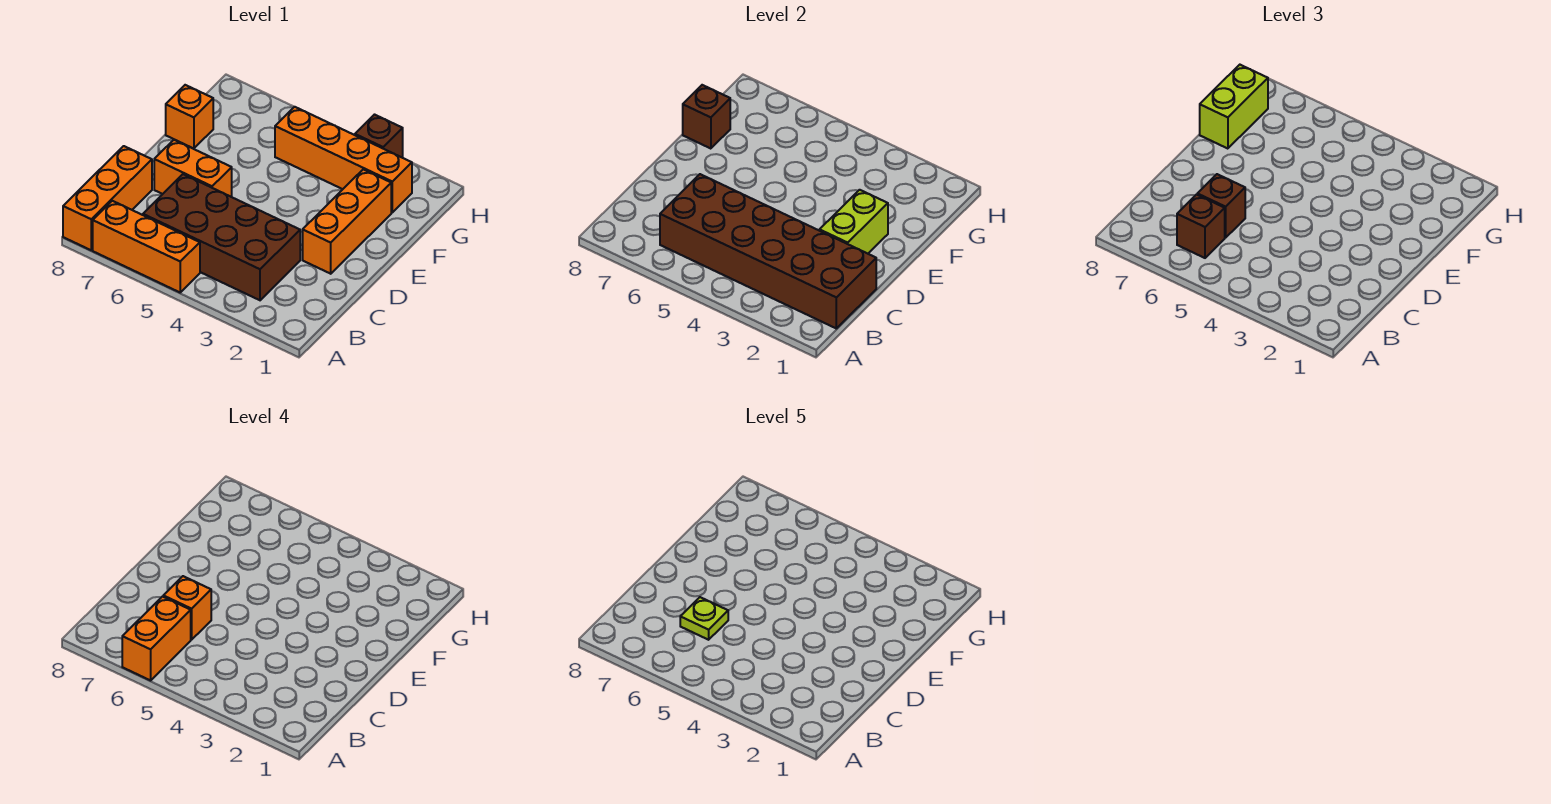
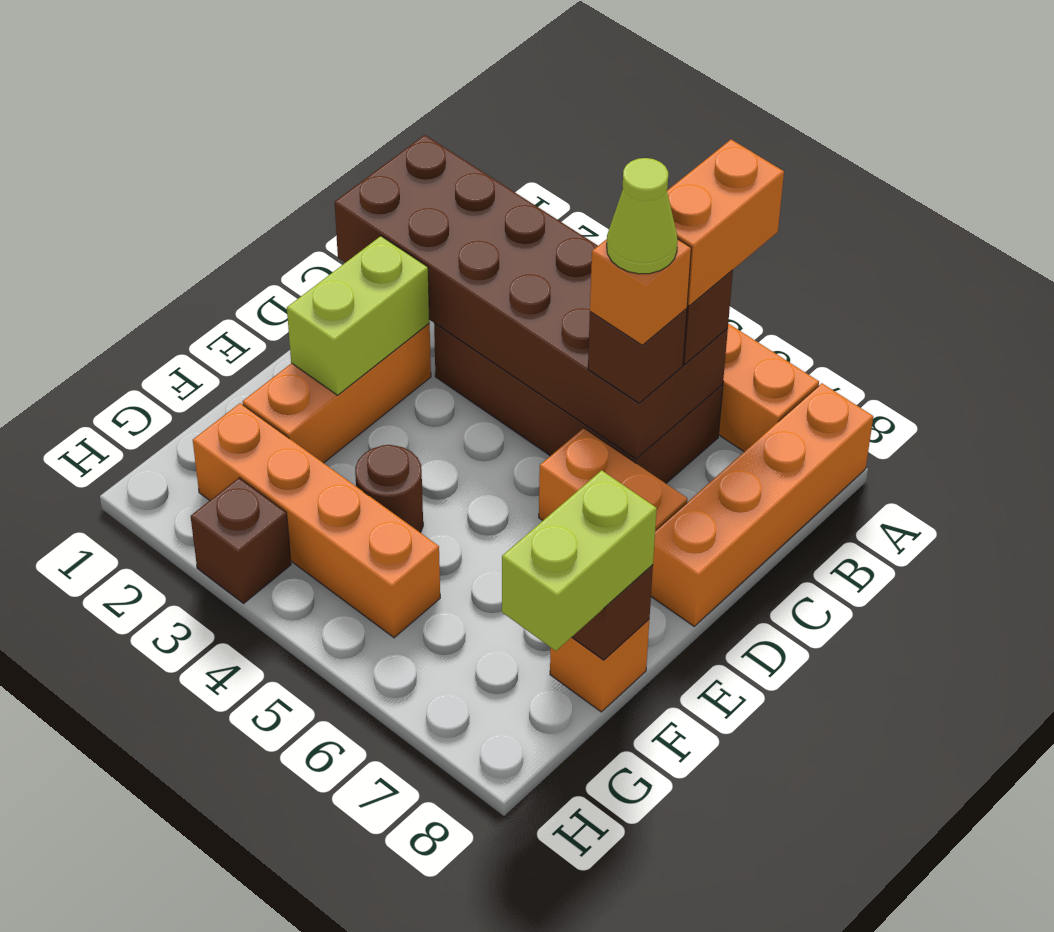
orange brick A8:C8 level 1 -> orange brick A8:D8 level 1
lime plate C6 level 5 -> lime cone C6 level 5
none -> brown round brick F4 level 1

